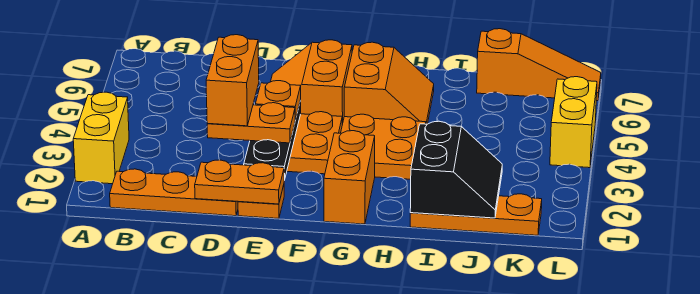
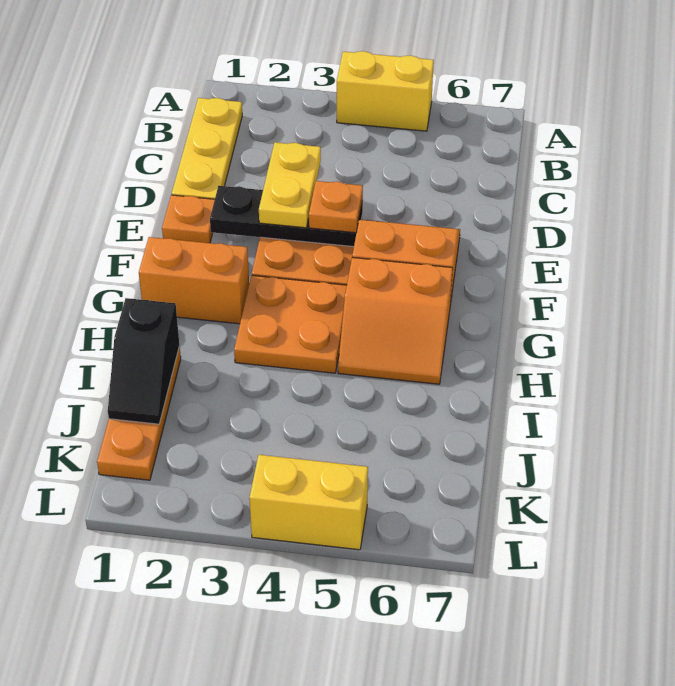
yellow brick A2:A3 level 1 -> yellow brick A4:A5 level 1
orange plate B1:D1 level 1 -> yellow plate B1:D1 level 1
orange plate D1:E1 level 2 -> none
orange plate D3:E3 level 3 -> yellow plate D3:E3 level 3
orange brick D3:D4 level 4 -> none
black slope I1:J2 level 2 top I -> black slope I1:J1 level 2 top I
orange slope J7:L7 level 1 top J -> none

